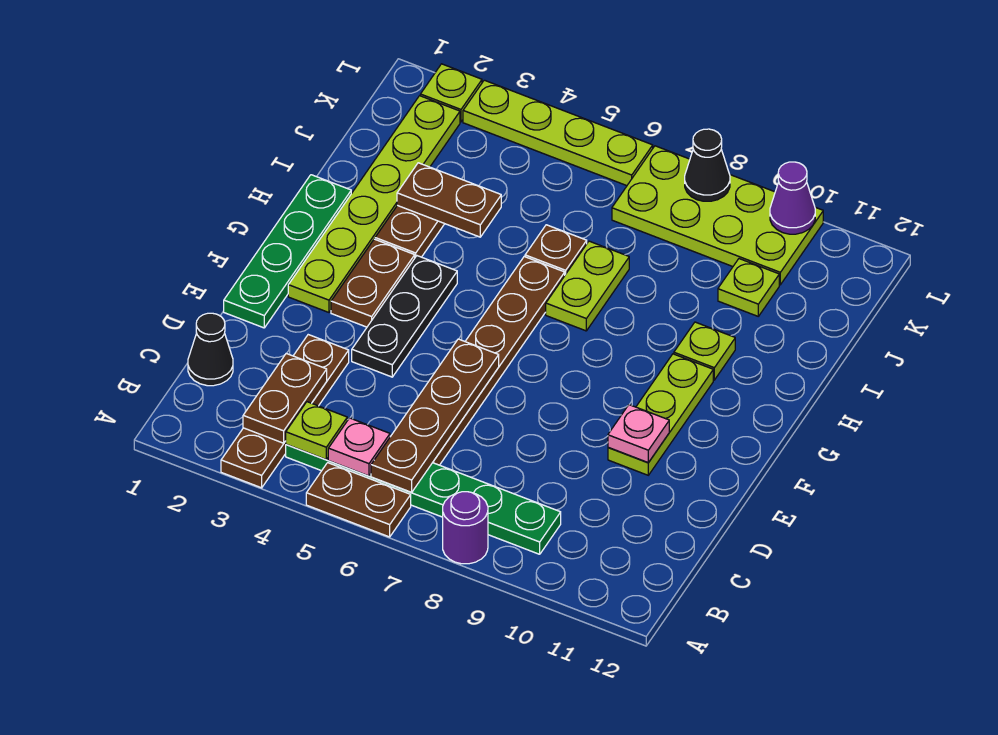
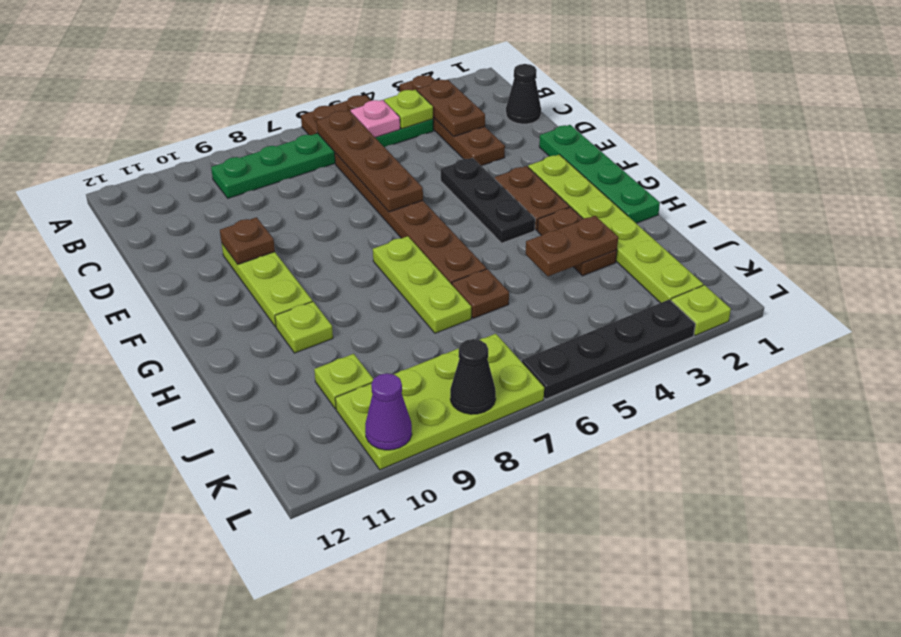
purple round brick A8 level 1 -> none
pink plate E10 level 2 -> brown plate E10 level 2
lime plate H7:I7 level 1 -> lime plate G7:I7 level 1
lime plate L3:L6 level 1 -> black plate L3:L6 level 1

